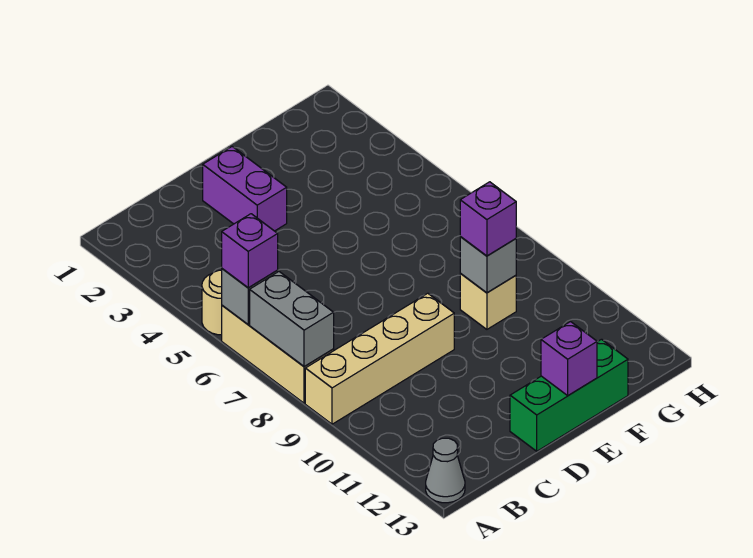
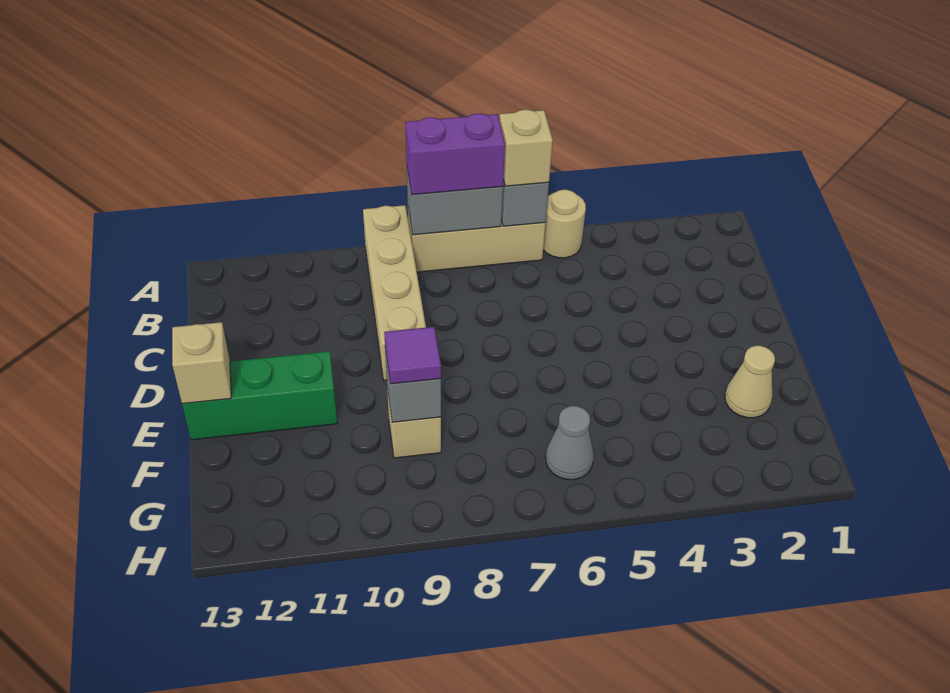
purple brick A6 level 3 -> tan brick A6 level 3
grey cone A13 level 1 -> grey cone G6 level 1
purple brick D2:D3 level 1 -> purple brick A7:A8 level 3
green brick D13:F13 level 1 -> green brick E11:E13 level 1
purple brick E13 level 2 -> tan brick E13 level 2
none -> tan cone F2 level 1
purple brick F9 level 3 -> purple tile F9 level 3

